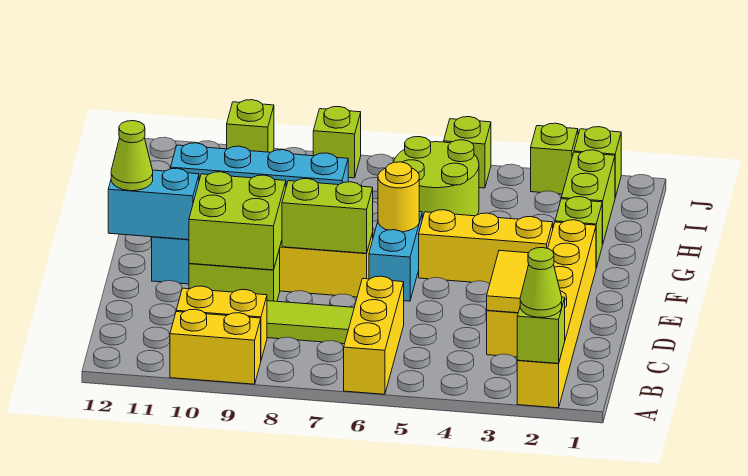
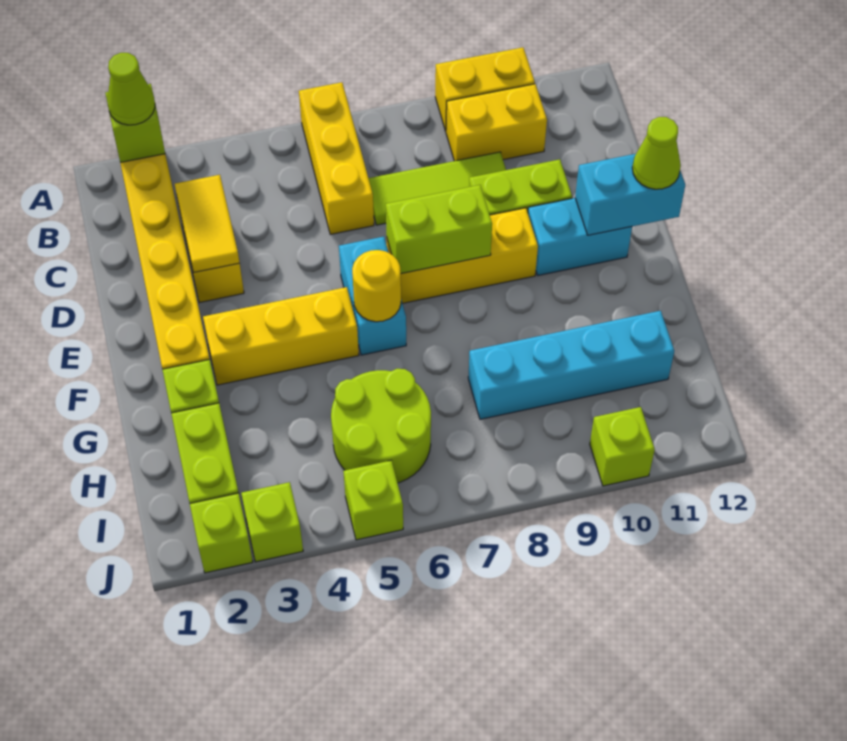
lime brick D9:E10 level 2 -> none
lime brick J8 level 1 -> none

